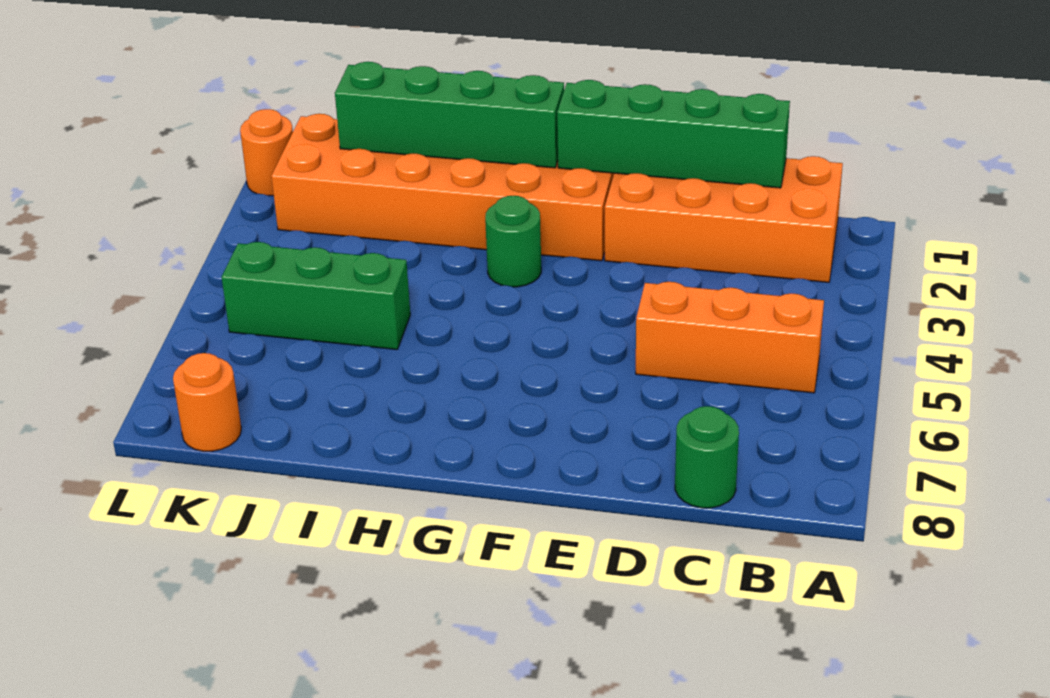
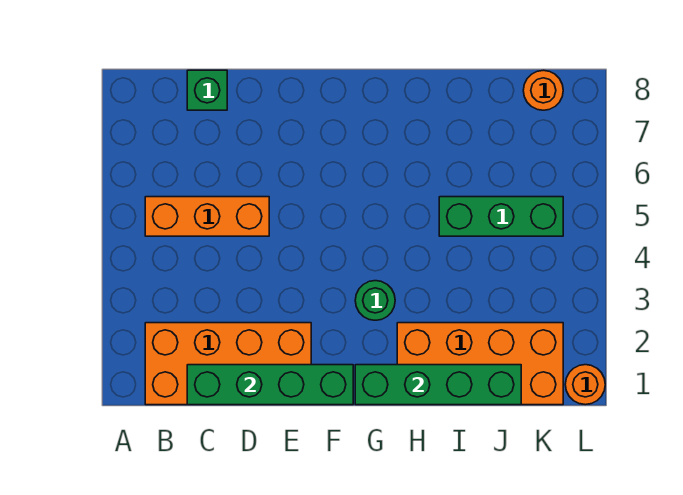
green round brick C8 level 1 -> green brick C8 level 1
orange brick F1:K2 level 1 -> orange brick H1:K2 level 1

